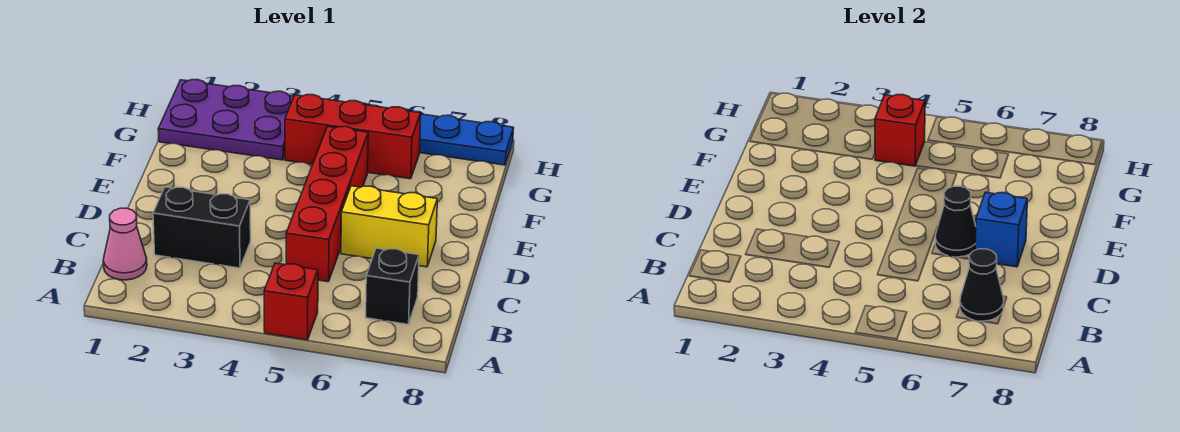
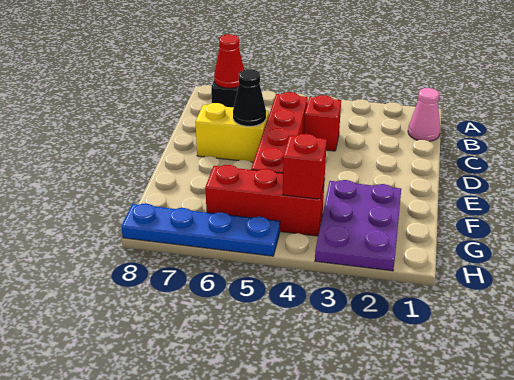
red brick A5 level 1 -> red brick C4 level 1
black cone B7 level 2 -> red cone B7 level 2
black brick C2:C3 level 1 -> none
blue brick D7 level 2 -> none
purple plate G1:H3 level 1 -> purple plate F2:H3 level 1

